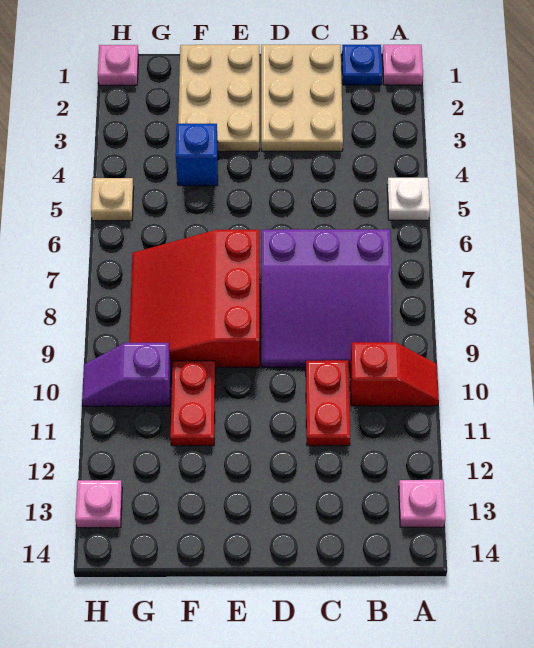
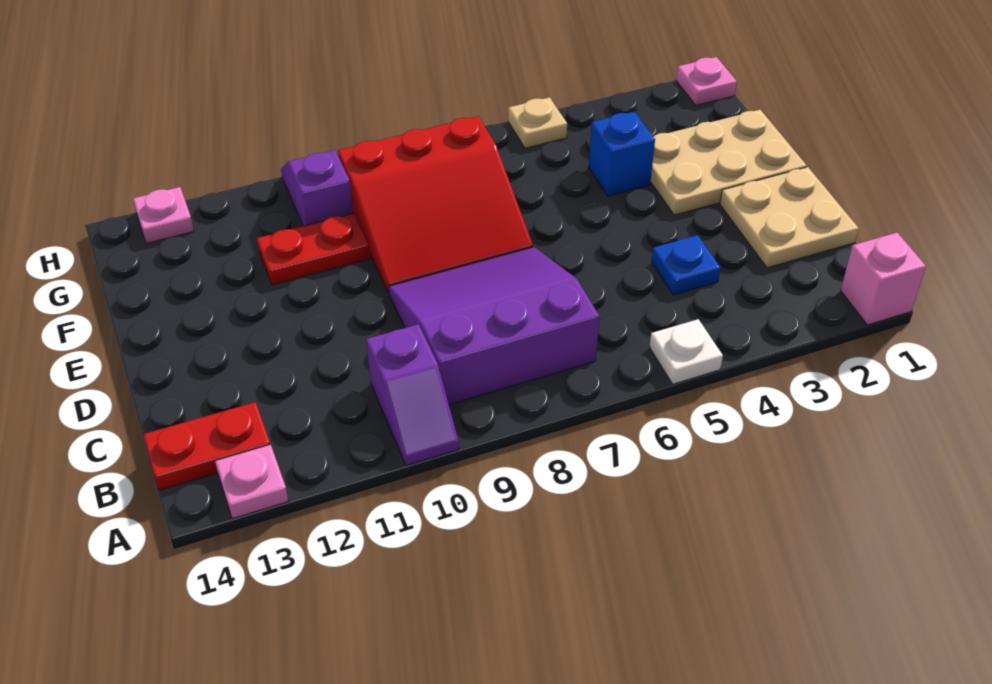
pink plate A1 level 1 -> pink brick A1 level 1
red slope A10:B10 level 1 top B -> purple slope A10:B10 level 1 top B
blue plate B1 level 1 -> blue plate C4 level 1
purple slope B7:D9 level 1 top 7 -> purple slope B7:D9 level 1 top B
tan plate C1:D3 level 1 -> tan plate C1:D2 level 1
red plate C10:C11 level 1 -> red plate B13:B14 level 1
red slope E7:G9 level 1 top E -> red slope E7:G9 level 1 top G

